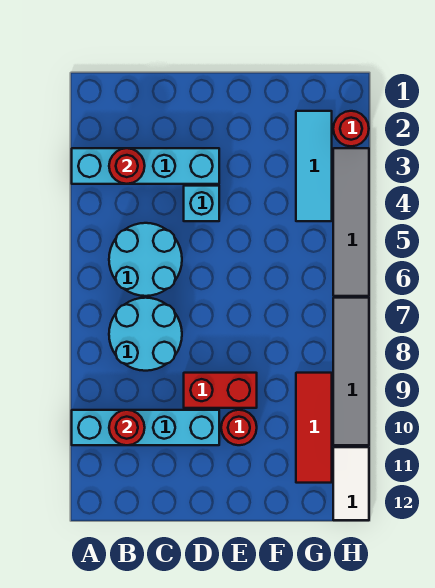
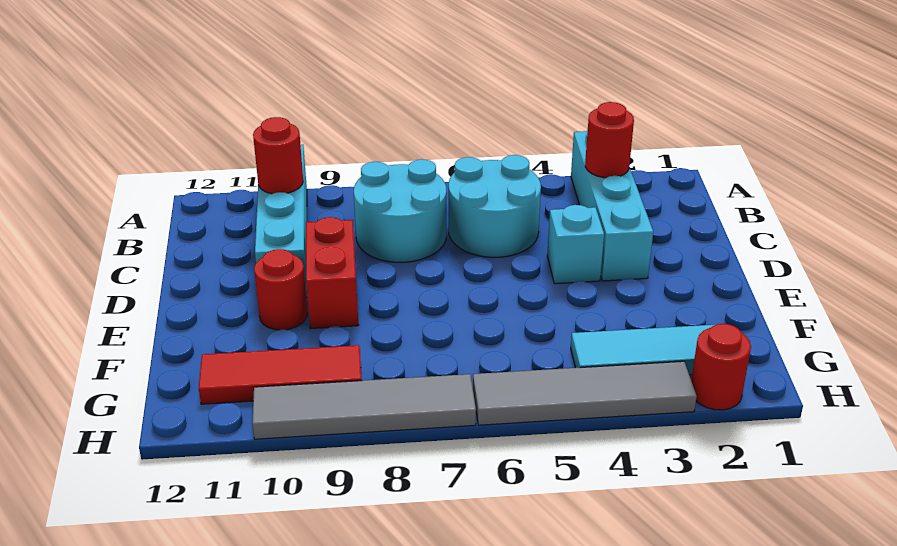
white tile H11:H12 level 1 -> none

